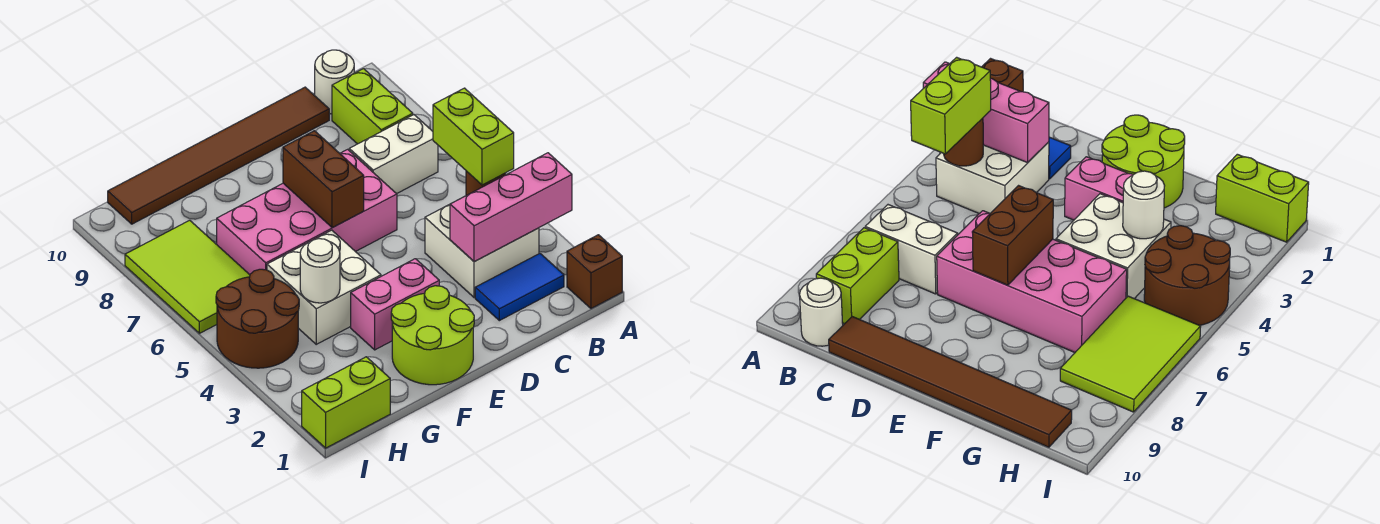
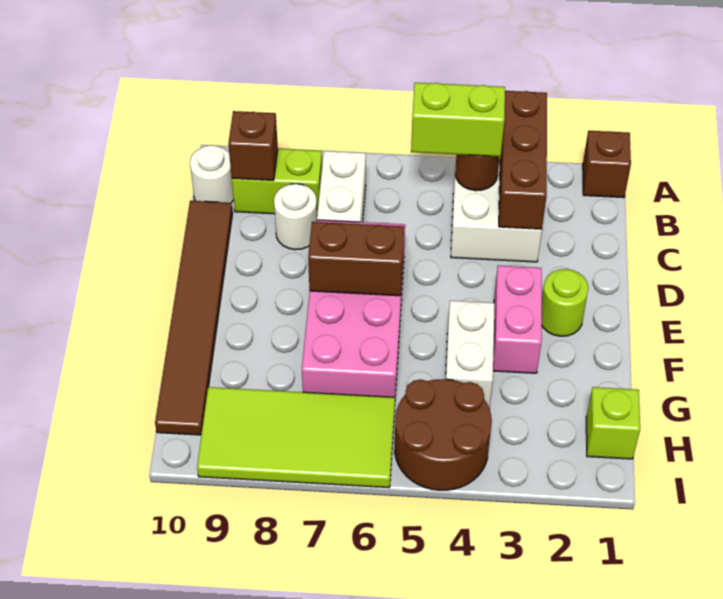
pink brick A3:C3 level 2 -> brown brick A3:C3 level 2
blue tile B2:C2 level 1 -> none
none -> brown brick B9 level 2
lime round brick E1:F2 level 1 -> lime round brick E2 level 1
white brick F4:G5 level 1 -> white brick F4:G4 level 1
white round brick G4 level 2 -> white round brick C8 level 1
lime brick H1:I1 level 1 -> lime brick H1 level 1
lime tile H6:I8 level 1 -> lime tile H6:I9 level 1

